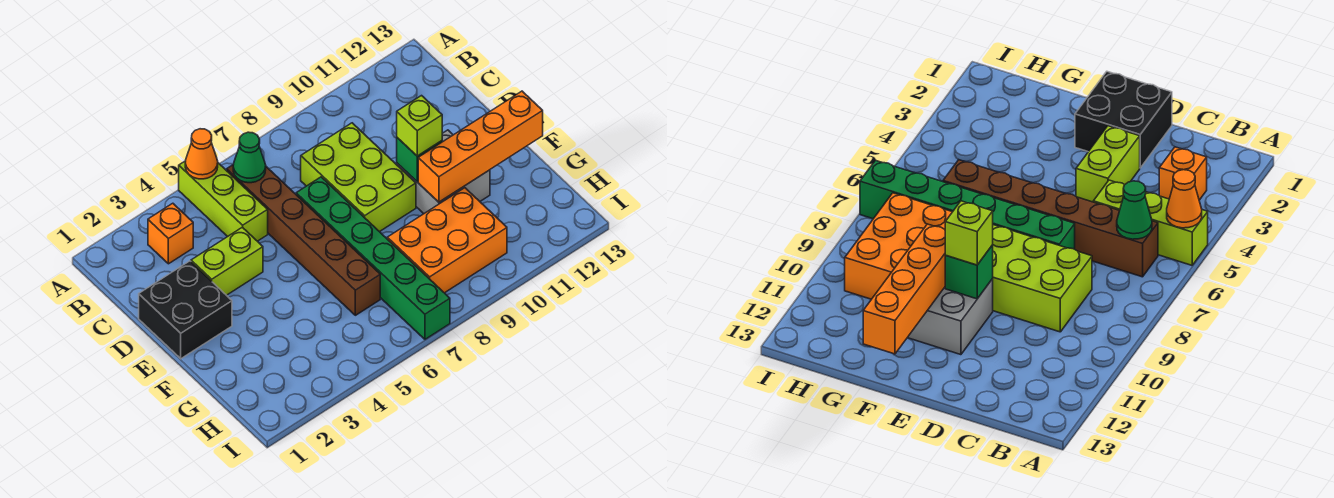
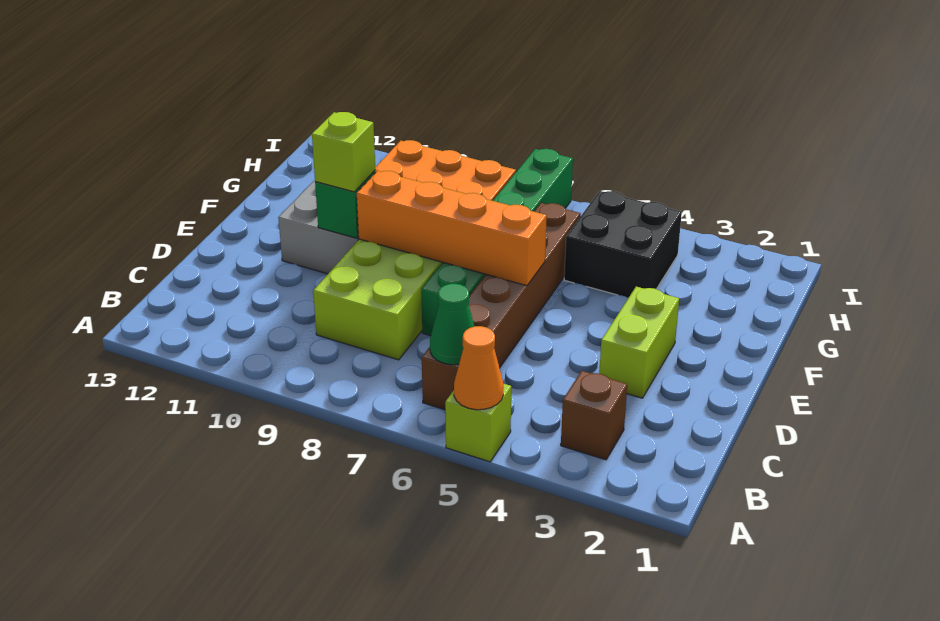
lime brick A5:C5 level 1 -> lime brick A5 level 1
orange brick B3 level 1 -> brown brick B3 level 1
black brick D1:E2 level 1 -> black brick G4:H5 level 1
lime brick D3:D4 level 1 -> lime brick D3:E3 level 1
orange brick F10:F13 level 2 -> orange brick E6:E9 level 2

